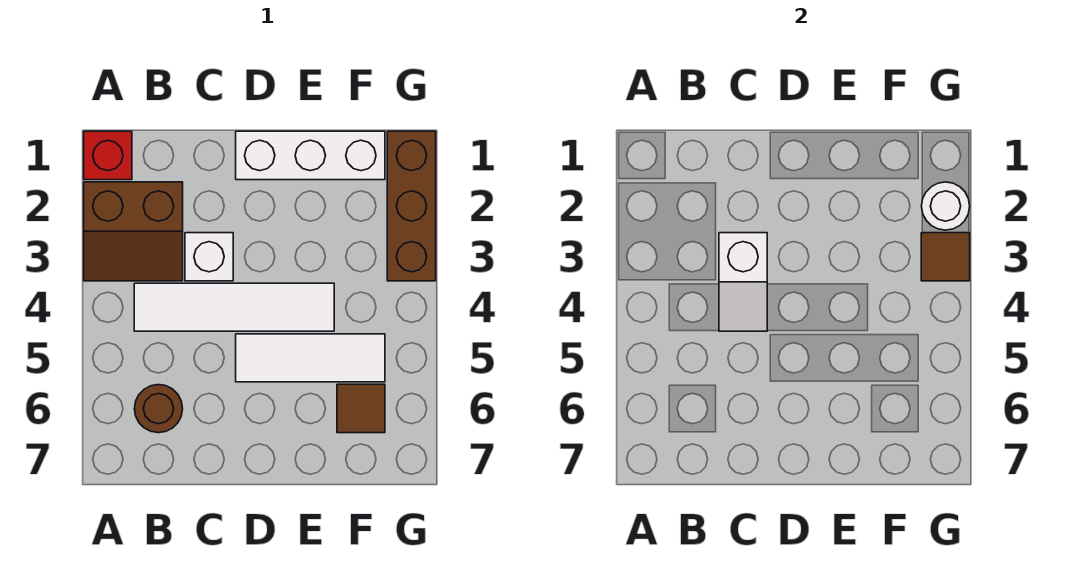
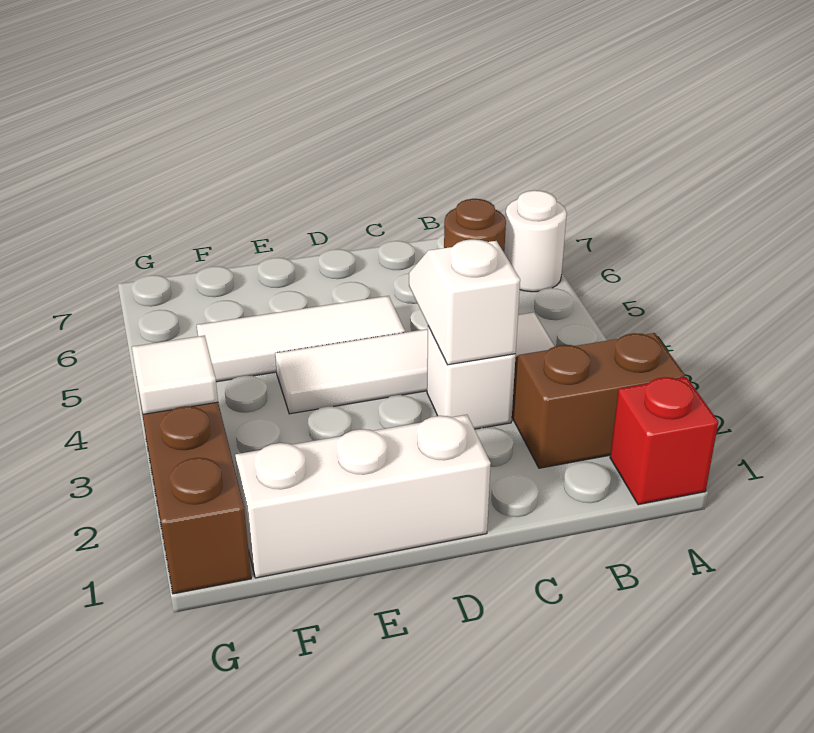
brown tile F6 level 1 -> none
white round brick G2 level 2 -> white round brick A6 level 1
brown tile G3 level 2 -> white tile G3 level 2

